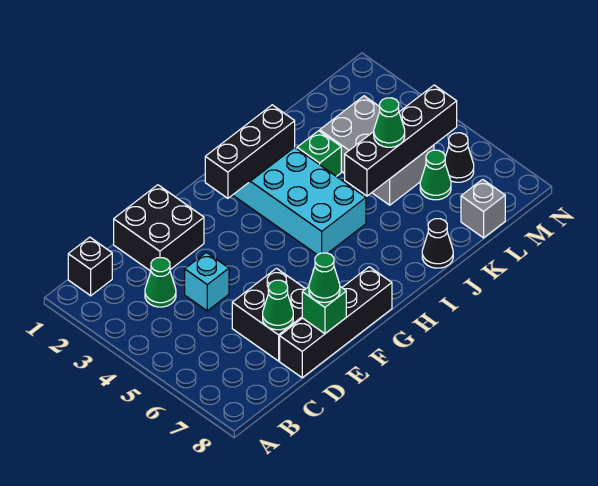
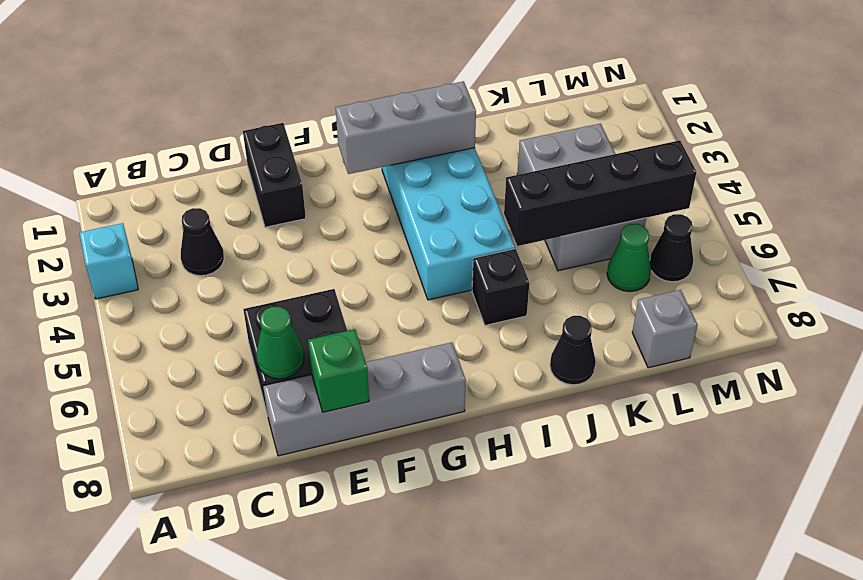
black brick B1 level 1 -> black brick I6 level 1
green cone C3 level 1 -> black cone C3 level 1
black brick D1:E2 level 1 -> black brick E1:E2 level 1
cyan brick D4 level 1 -> cyan brick A3 level 1
black brick D8:G8 level 1 -> grey brick D8:G8 level 1
green cone E8 level 3 -> none
black brick G2:I2 level 2 -> grey brick G2:I2 level 2
green brick J3 level 1 -> none
green cone K5 level 3 -> none

